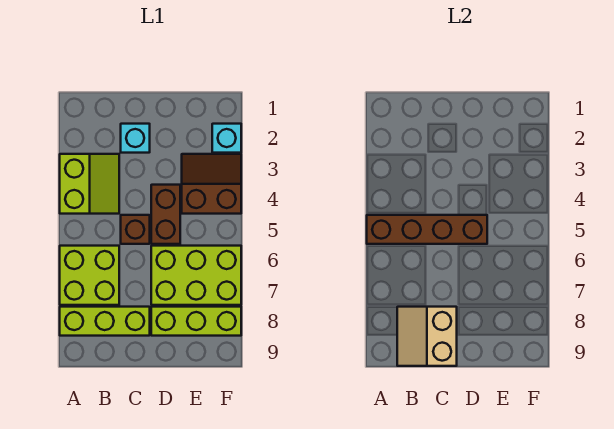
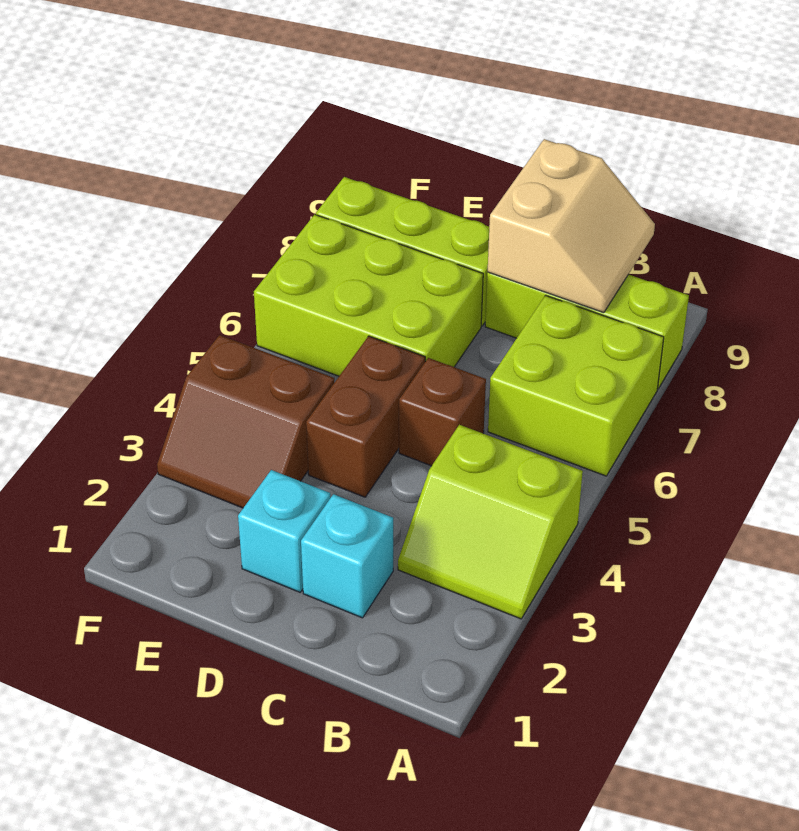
lime slope A3:B4 level 1 top A -> lime slope A3:B4 level 1 top 4
brown brick A5:D5 level 2 -> none
cyan brick F2 level 1 -> cyan brick D2 level 1

